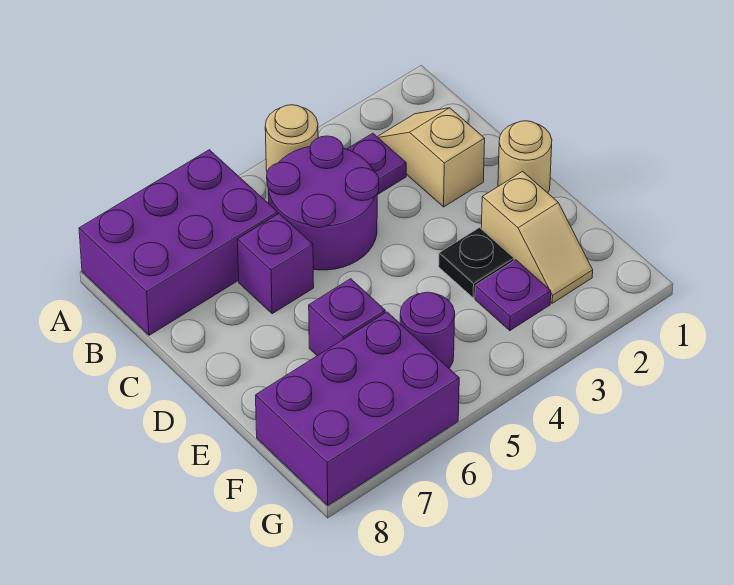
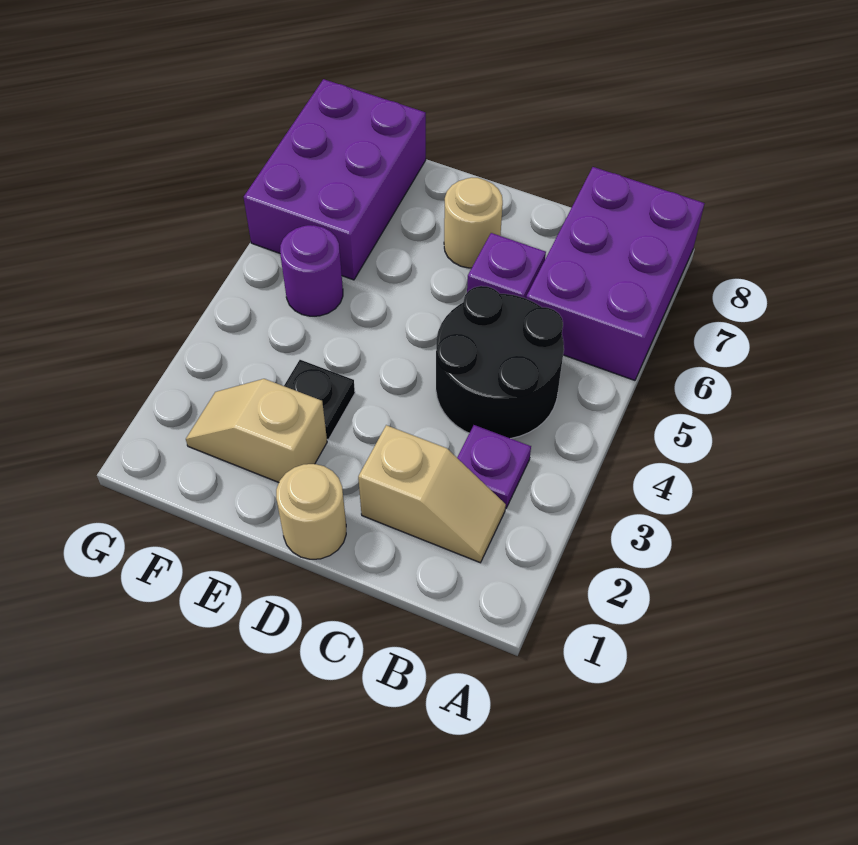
tan round brick A4 level 1 -> tan round brick D7 level 1
purple round brick B4:C5 level 1 -> black round brick B4:C5 level 1
purple brick E6 level 1 -> none
purple plate F3 level 1 -> none

